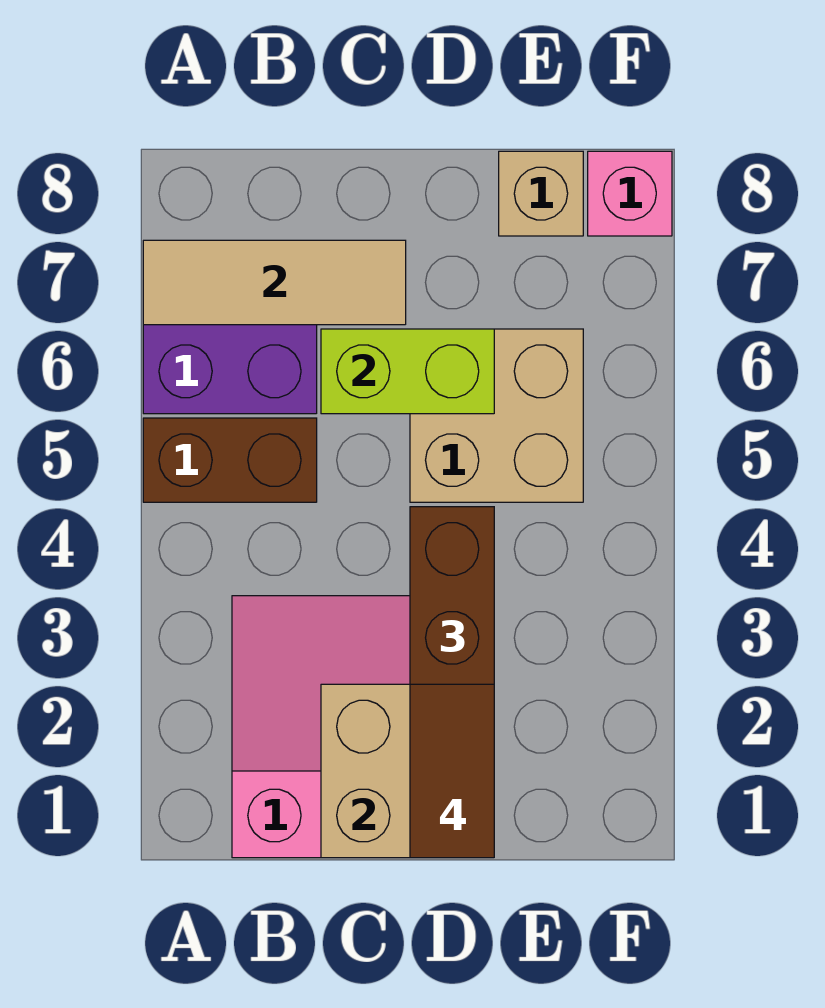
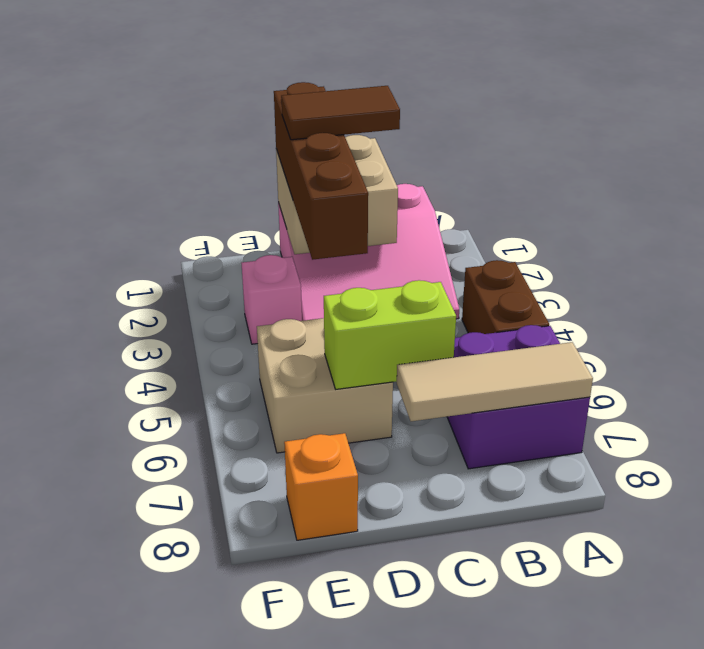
brown brick A5:B5 level 1 -> brown brick A4:A5 level 1
brown tile D1:D2 level 4 -> brown tile C2:D2 level 4
tan brick E8 level 1 -> orange brick E8 level 1
pink brick F8 level 1 -> pink brick E3 level 1

